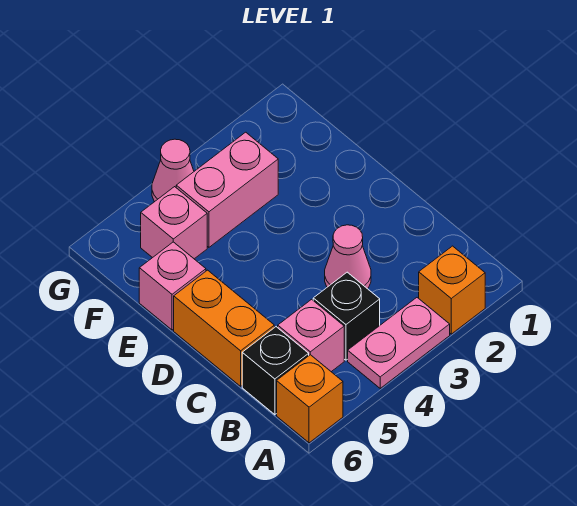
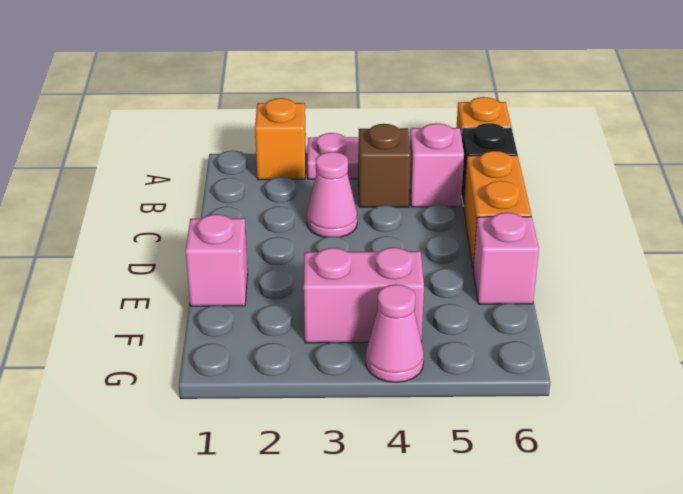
black brick B4 level 1 -> brown brick B4 level 1
pink brick F5 level 1 -> pink brick E1 level 1

